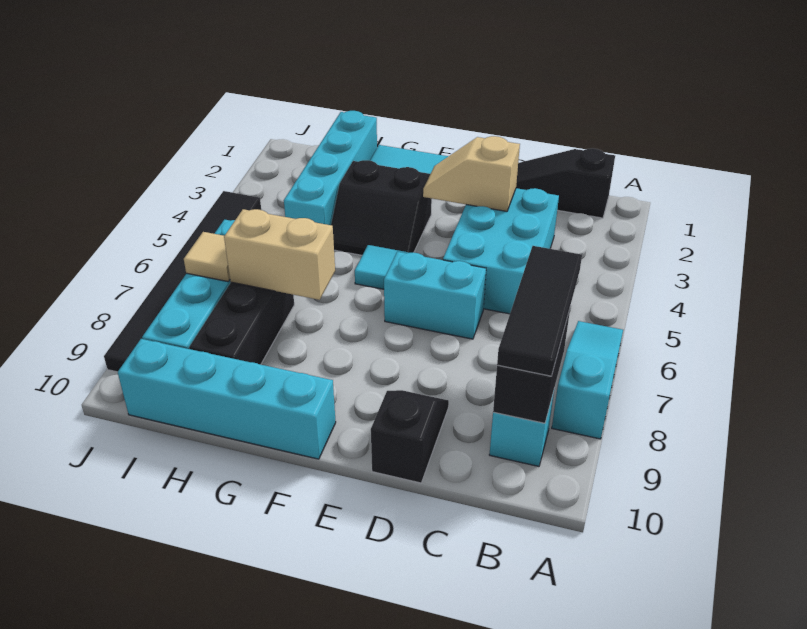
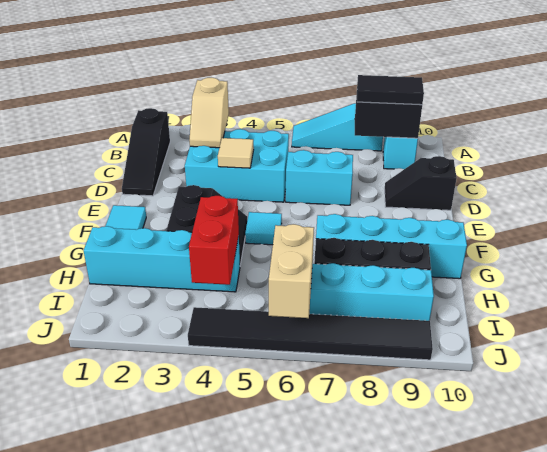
black tile B7:B9 level 3 -> black tile B8:B9 level 3
tan slope D3:E3 level 2 top D -> tan slope B3:C3 level 2 top B
cyan brick D6:E6 level 1 -> cyan brick D6:D7 level 1
cyan brick F10:I10 level 1 -> cyan brick G7:G10 level 1
tan brick G7:H7 level 2 -> tan brick I6:J6 level 2
none -> red brick H4:I4 level 2
tan tile I7 level 2 -> tan tile D4 level 2

